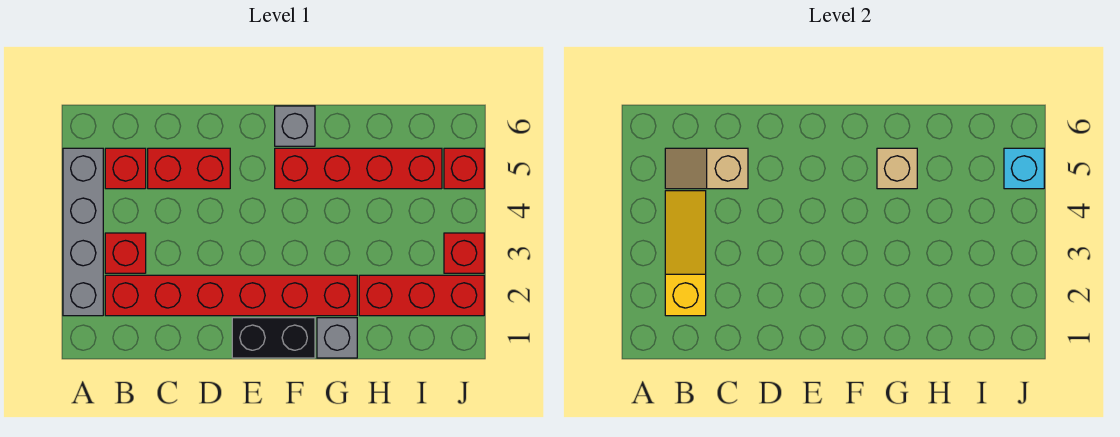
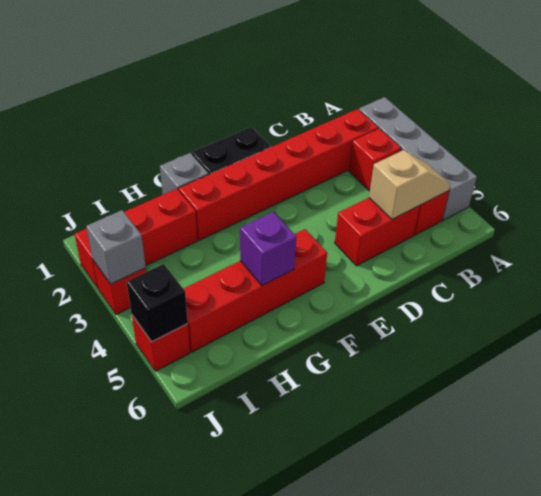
yellow slope B2:B4 level 2 top 2 -> none
grey brick F6 level 1 -> grey brick J3 level 2
tan brick G5 level 2 -> purple brick G5 level 2
cyan brick J5 level 2 -> black brick J5 level 2

